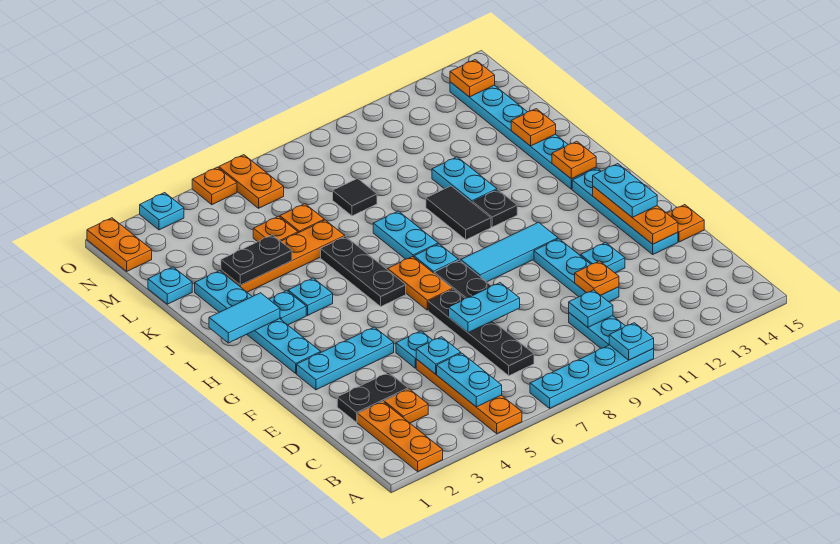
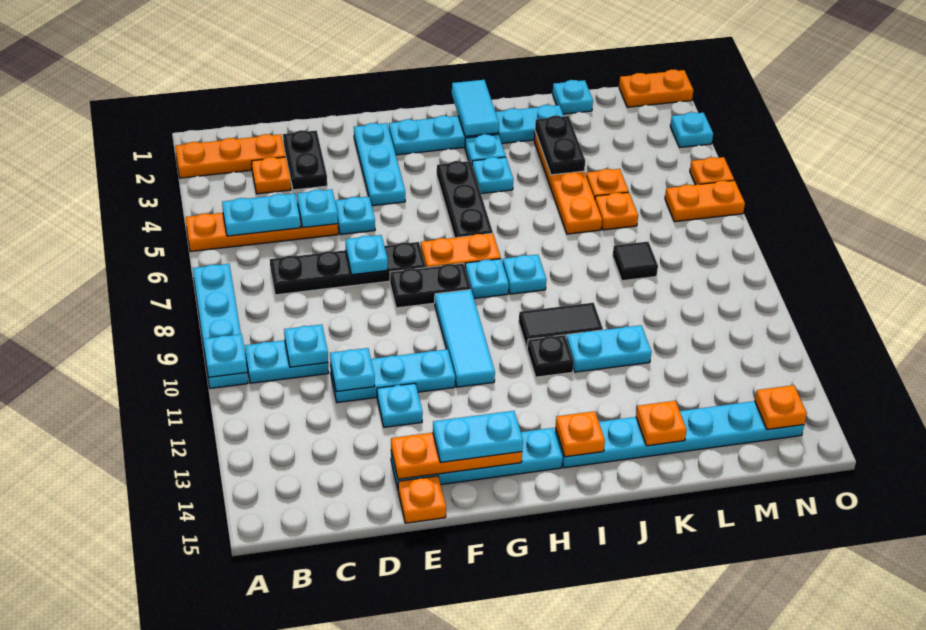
orange plate D11 level 2 -> cyan plate D11 level 2
cyan plate E7:E8 level 2 -> cyan plate E7 level 2
black plate H6:J6 level 1 -> black plate H4:H6 level 1
cyan plate I8:J8 level 1 -> cyan plate I8 level 1

